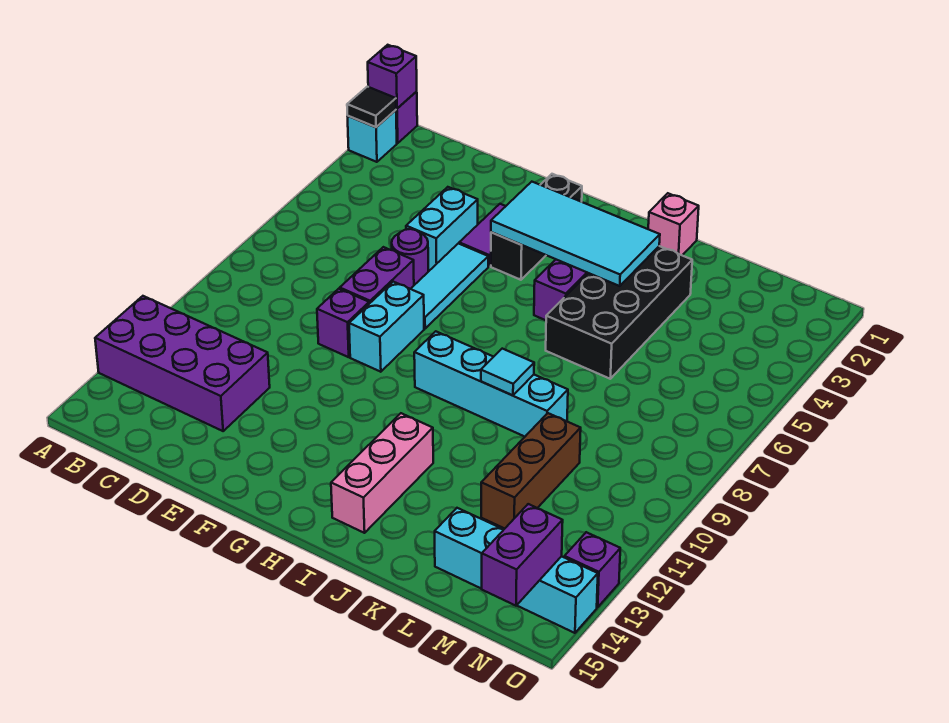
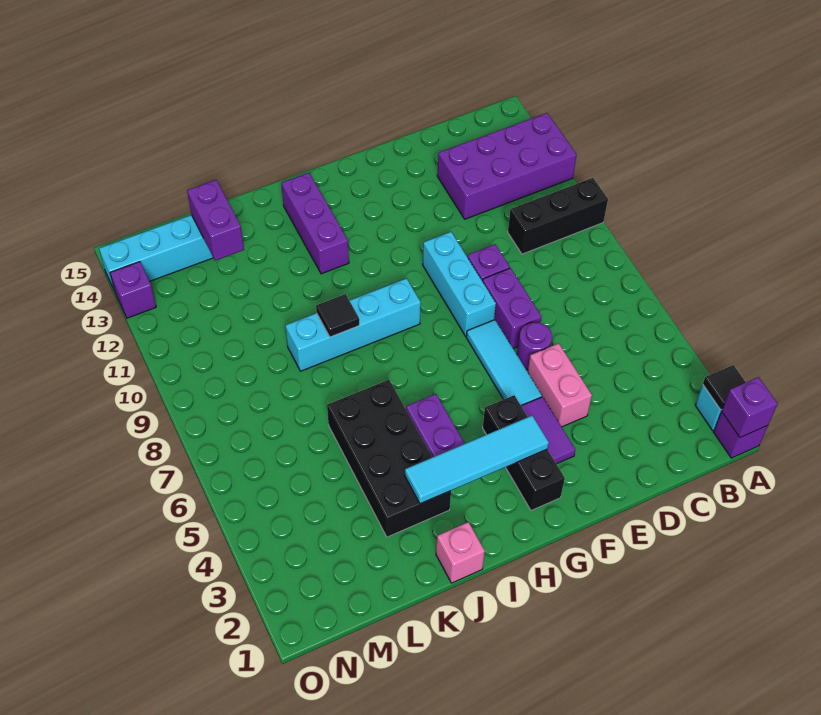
none -> black brick A10:C10 level 1
cyan brick E4:E5 level 1 -> pink brick E4:E5 level 1
cyan brick F8:F9 level 1 -> cyan brick F8:F10 level 1
cyan tile G3:J4 level 2 -> cyan tile G3:J3 level 2
pink brick I12:I14 level 1 -> purple brick I12:I14 level 1
cyan tile J9 level 2 -> black tile J9 level 2
brown brick L10:L12 level 1 -> none
purple brick N14:N15 level 2 -> purple brick L13:L14 level 2

